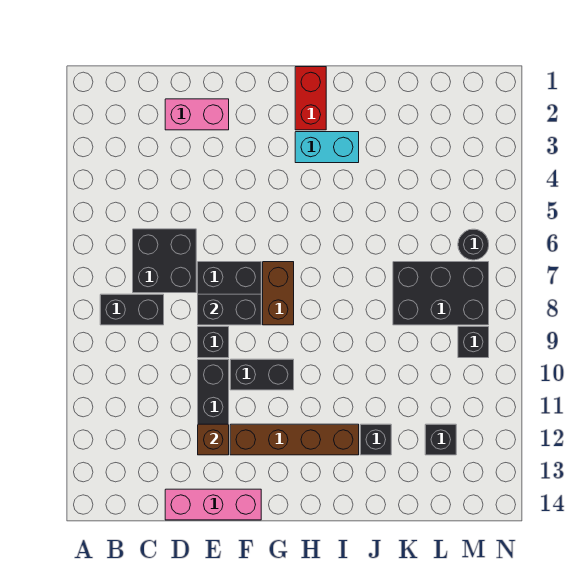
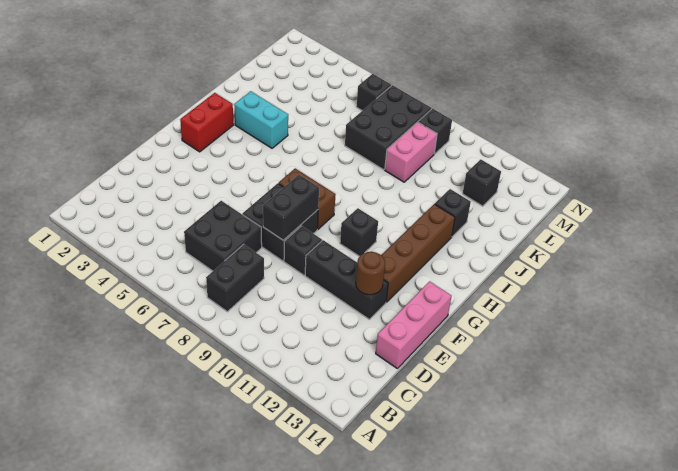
pink brick D2:E2 level 1 -> pink brick K9:L9 level 1
brown brick E12 level 2 -> brown round brick E12 level 2
black brick F10:G10 level 1 -> black brick G10 level 1
red brick H1:H2 level 1 -> red brick G2:H2 level 1
cyan brick H3:I3 level 1 -> cyan brick I3:I4 level 1
black round brick M6 level 1 -> black brick M6 level 1

